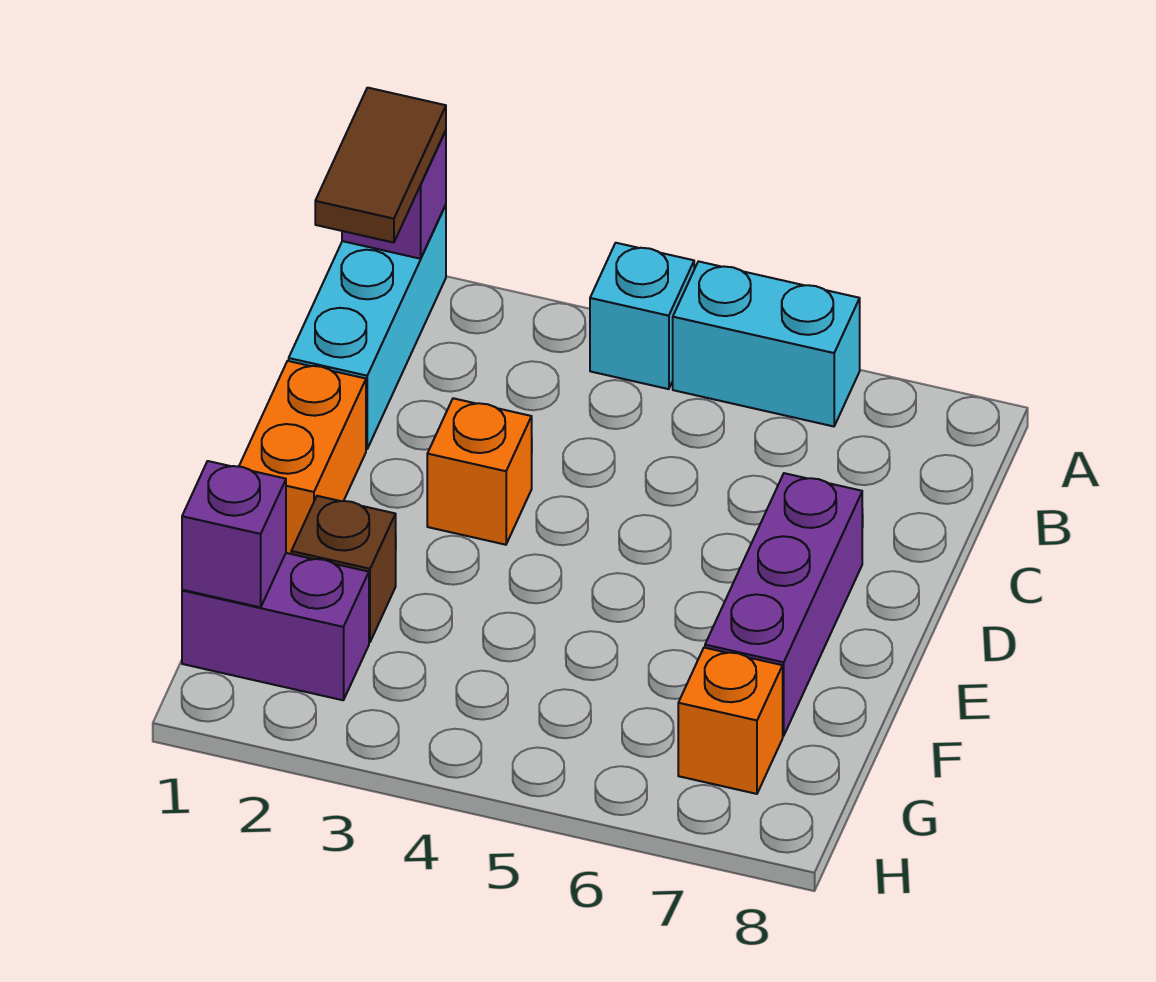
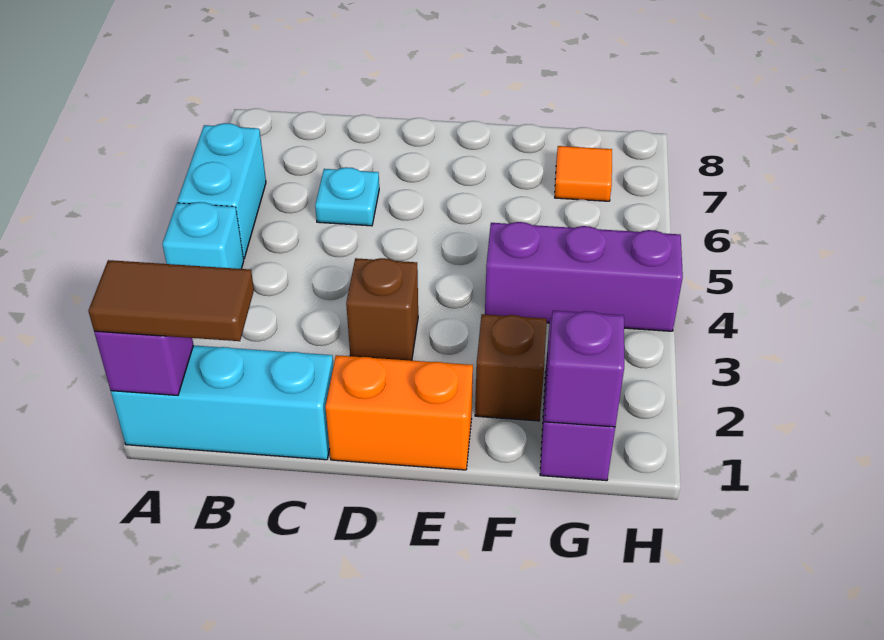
none -> cyan plate C6 level 1
orange brick D3 level 1 -> brown brick D3 level 1
purple brick D7:F7 level 1 -> purple brick F4:H4 level 1
orange brick G7 level 1 -> orange tile G7 level 1

